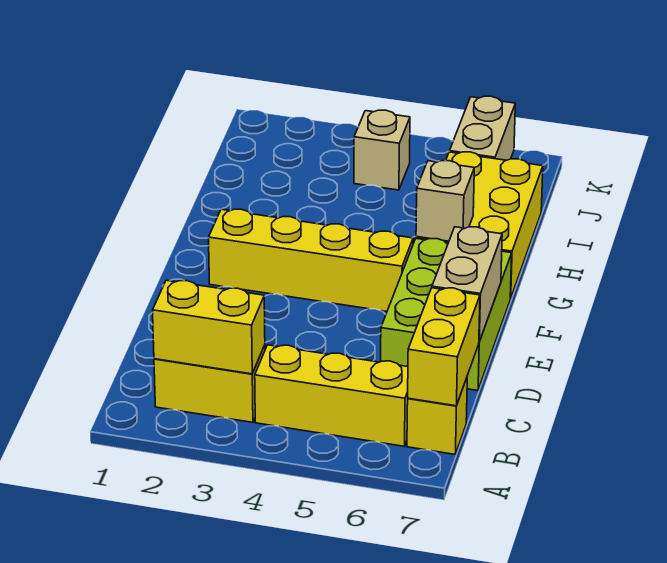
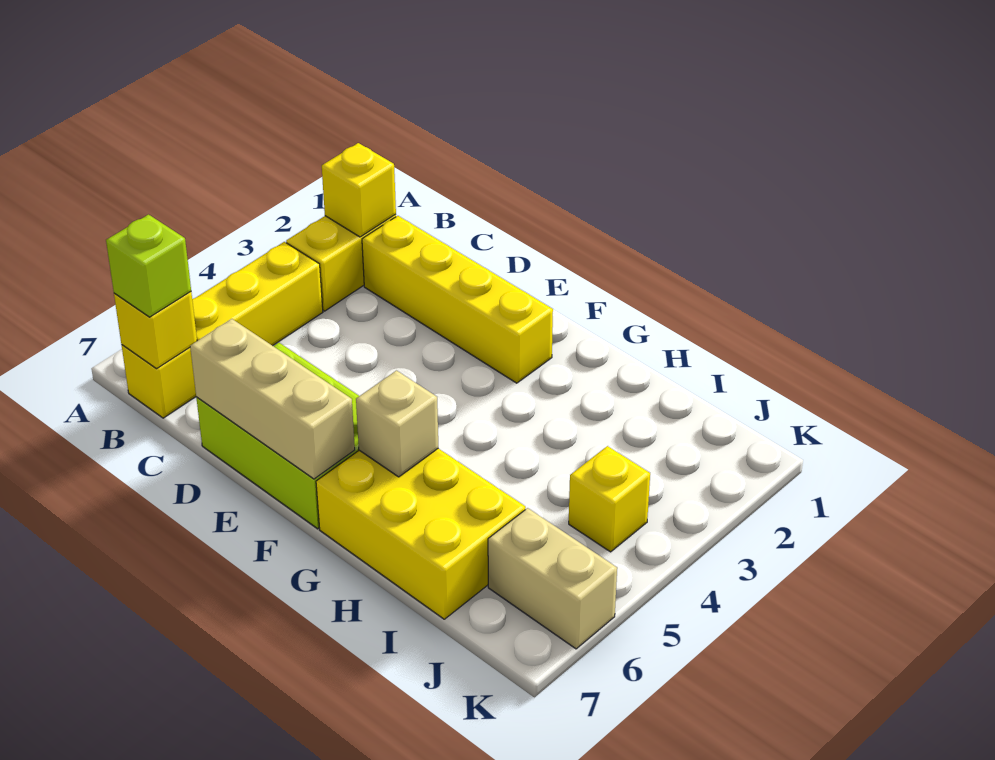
yellow brick B2:B3 level 2 -> yellow brick B2 level 2
yellow brick B7:C7 level 2 -> yellow brick B7 level 2
none -> lime brick B7 level 3
tan brick D7:E7 level 2 -> tan brick D7:F7 level 2
yellow brick F2:F5 level 1 -> yellow brick C2:F2 level 1
tan brick J4 level 1 -> yellow brick J4 level 1

